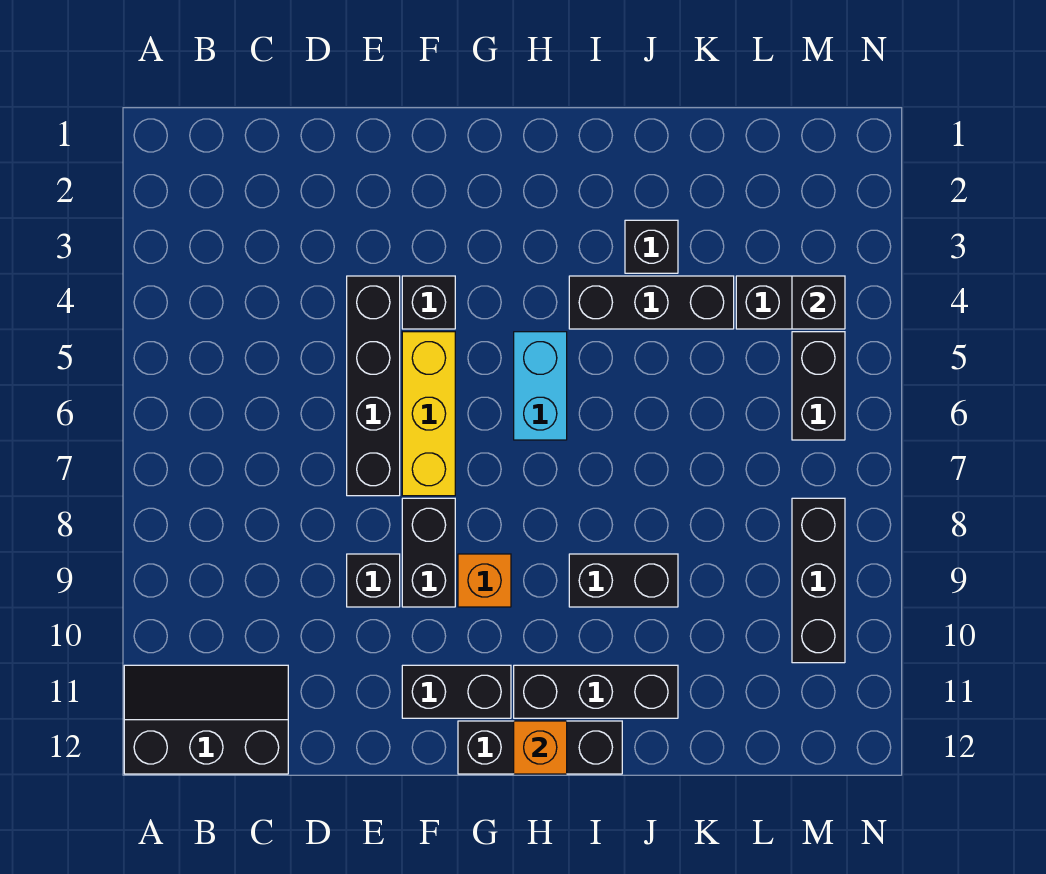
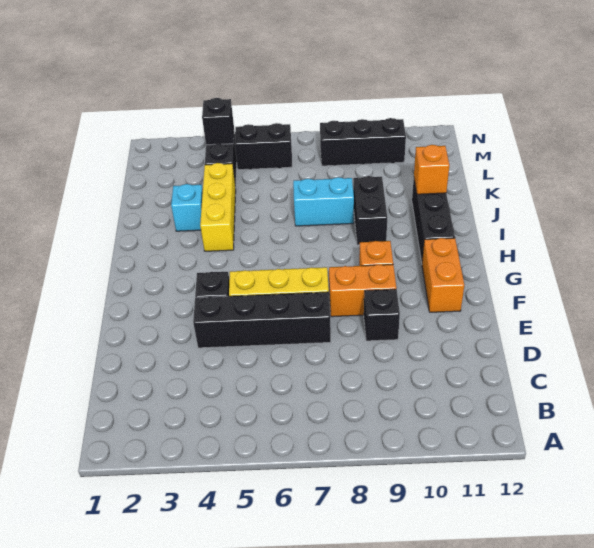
black slope A11:C12 level 1 top 12 -> none
black brick F8:F9 level 1 -> orange brick F8:F9 level 1
black brick F11:G11 level 1 -> orange brick F11:G11 level 1
black brick G12:I12 level 1 -> none
cyan brick H5:H6 level 1 -> cyan brick J7:J8 level 1
orange brick H12 level 2 -> orange brick J11 level 2
black brick I4:K4 level 1 -> yellow brick I4:K4 level 1
black brick J3 level 1 -> cyan brick J3 level 1

